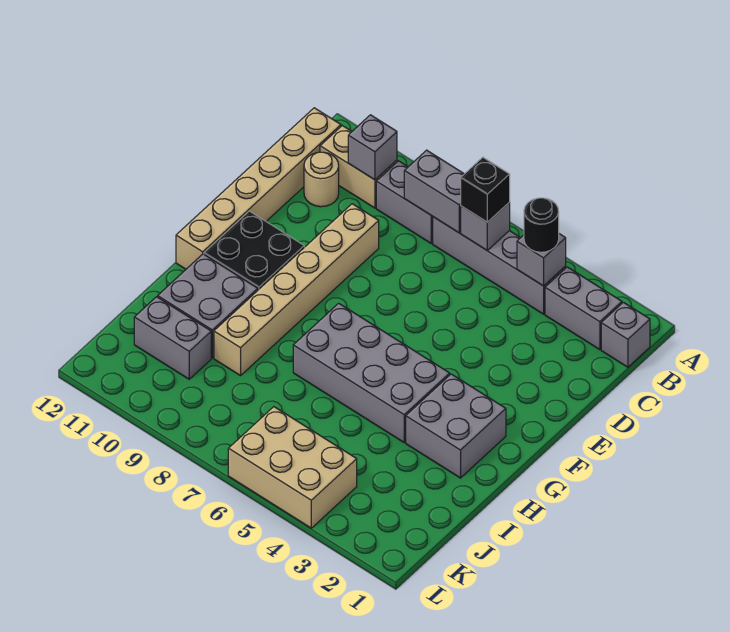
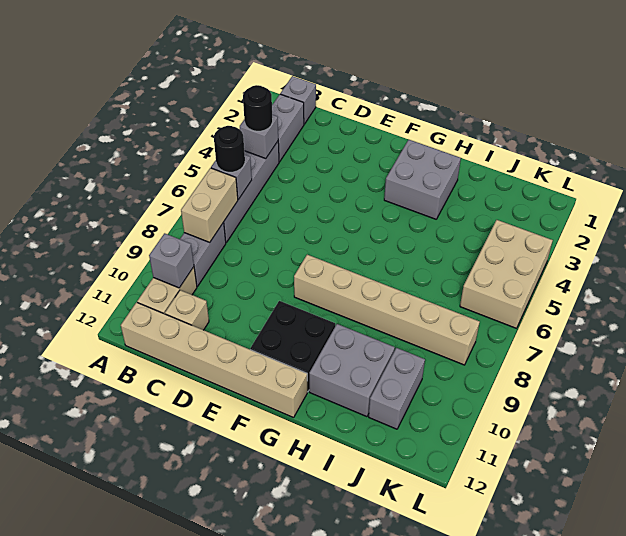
black brick B6 level 3 -> black round brick B6 level 3
grey brick B7:B8 level 2 -> tan brick B7:B8 level 2
tan round brick C11 level 1 -> tan brick C11 level 1
tan brick D9:I9 level 1 -> tan brick F8:K8 level 1
grey brick G4:H7 level 1 -> none

